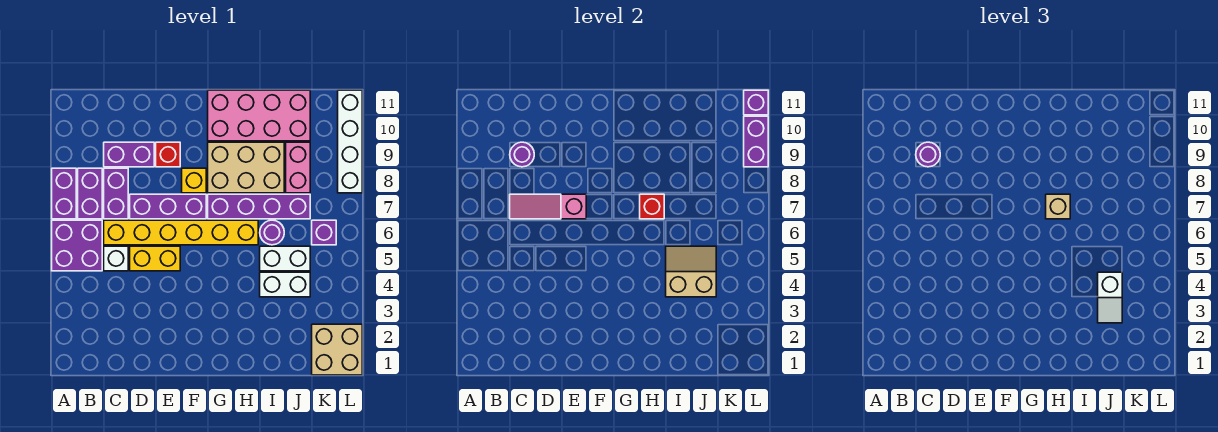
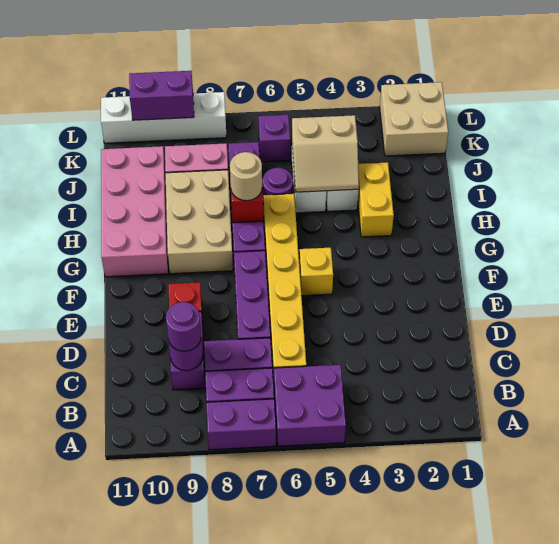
white brick C5 level 1 -> none
pink slope C7:E7 level 2 top E -> none
yellow brick D5:E5 level 1 -> yellow brick H3:I3 level 1
yellow brick F8 level 1 -> yellow brick F5 level 1
tan brick H7 level 3 -> tan round brick H7 level 3
tan slope I4:J5 level 2 top 4 -> tan slope I4:J5 level 2 top J
white slope J3:J4 level 3 top 4 -> none
purple brick L11 level 2 -> none

